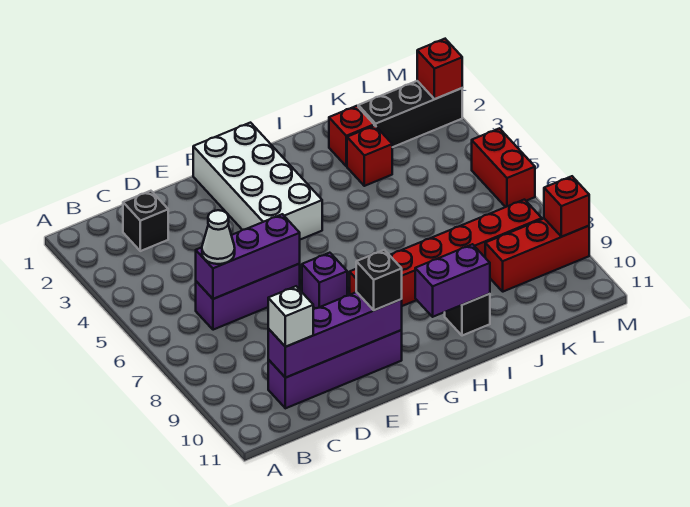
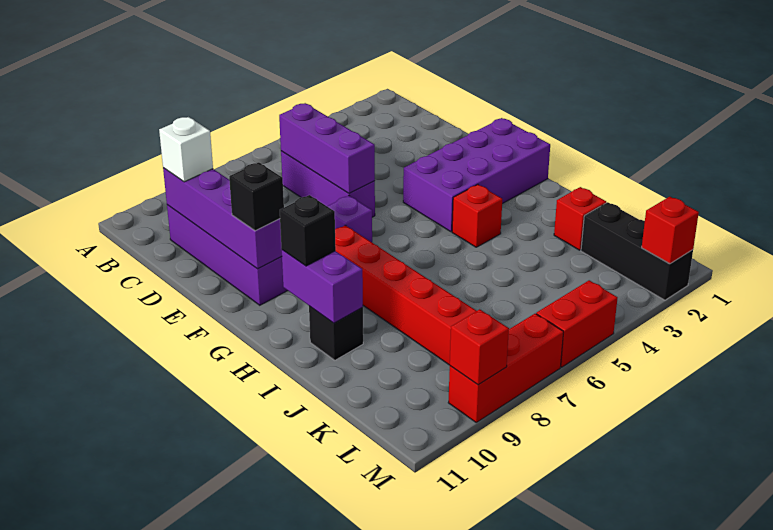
black brick C2 level 1 -> black brick H10 level 3
white cone C6 level 3 -> none
white brick F1:G4 level 1 -> purple brick F1:G4 level 1
red brick J3 level 1 -> red brick H4 level 1
red brick K9:M9 level 1 -> red brick M7:M9 level 1

